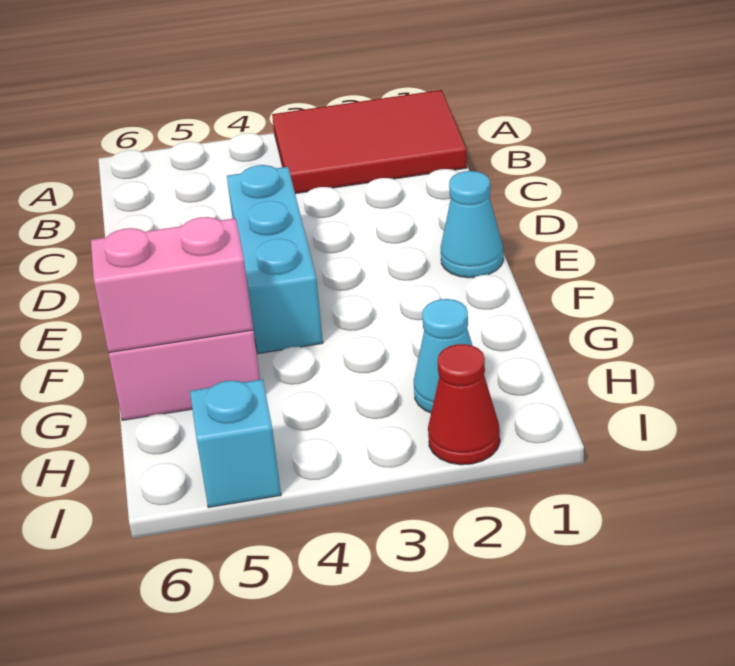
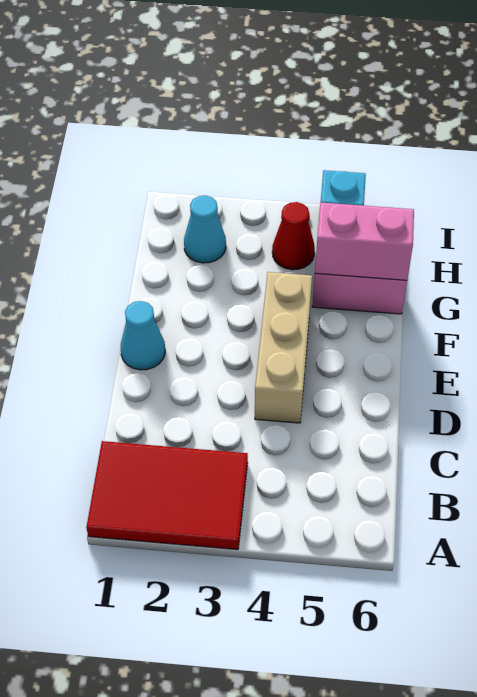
cyan brick D4:F4 level 1 -> tan brick D4:F4 level 1
red cone I2 level 1 -> red cone H4 level 1

